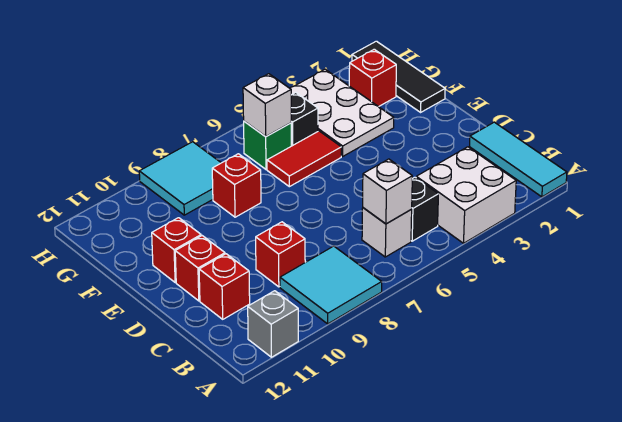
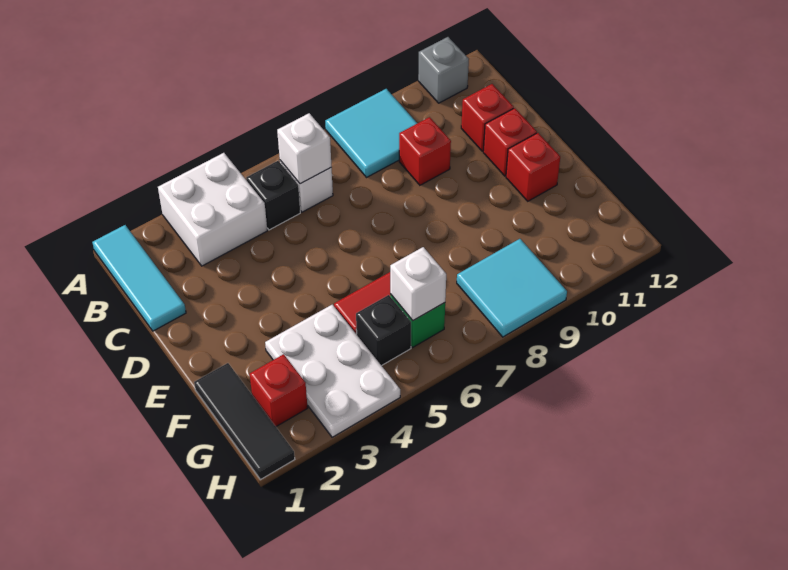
red brick F8 level 1 -> none

